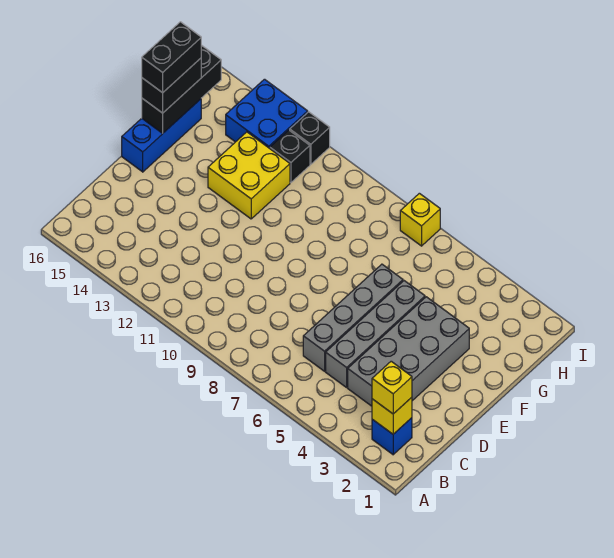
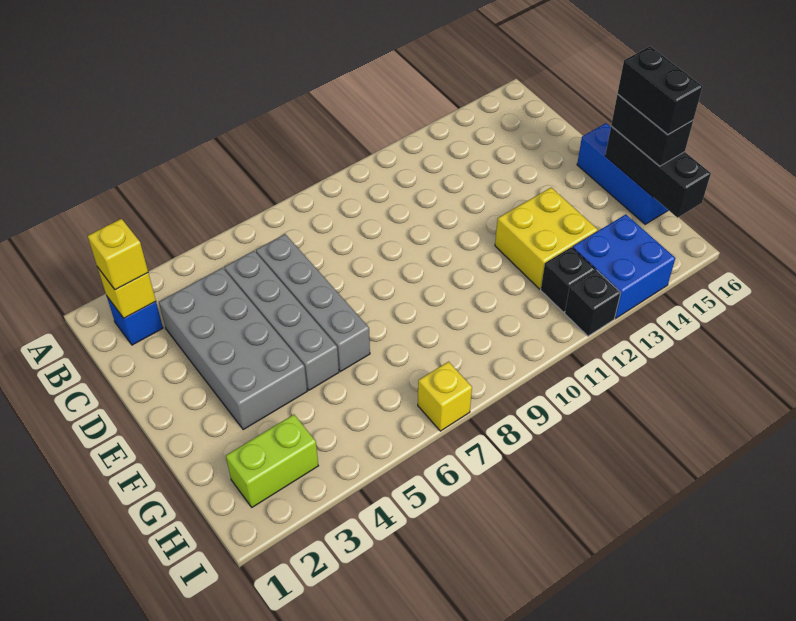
none -> lime brick H2:H3 level 1

